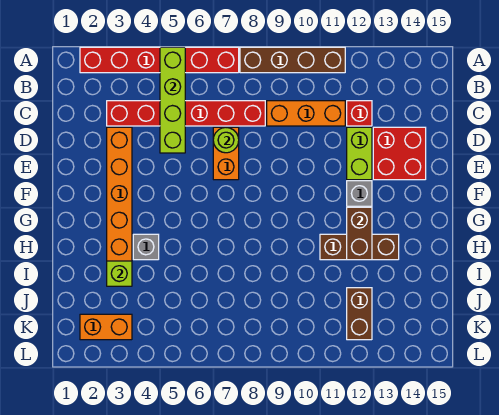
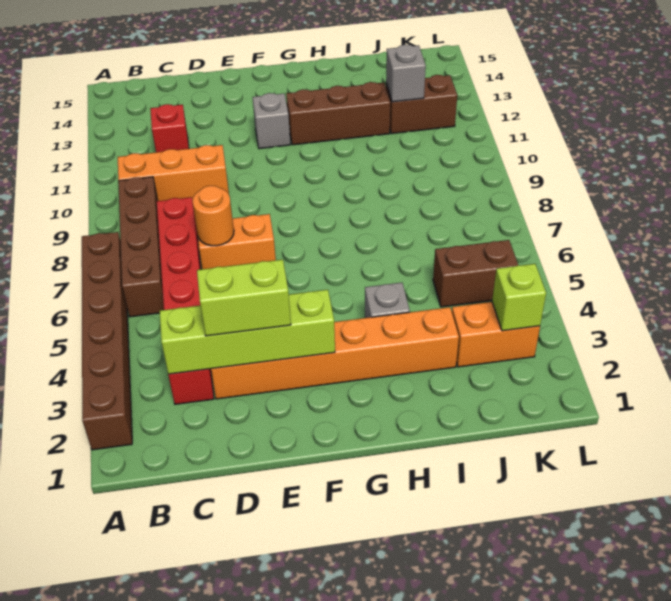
red brick A2:A7 level 1 -> brown brick A2:A7 level 1
lime brick A5:D5 level 2 -> lime brick C3:F3 level 2
brown brick A8:A11 level 1 -> brown brick B6:B9 level 1
orange brick C9:C11 level 1 -> orange brick B10:D10 level 1
lime round brick D7 level 2 -> orange round brick D7 level 2
lime brick D12:E12 level 1 -> lime brick D3:E3 level 3
red brick D13:E14 level 1 -> none
brown brick G12:H12 level 2 -> brown brick J5:K5 level 1
brown brick H11:H13 level 1 -> brown brick G12:I12 level 1
lime brick I3 level 2 -> lime brick K3 level 2
none -> grey brick J12 level 2
orange brick K2:K3 level 1 -> orange brick J3:K3 level 1

